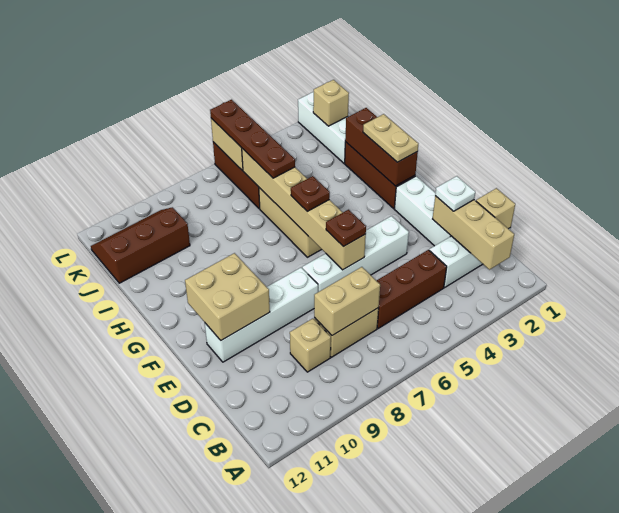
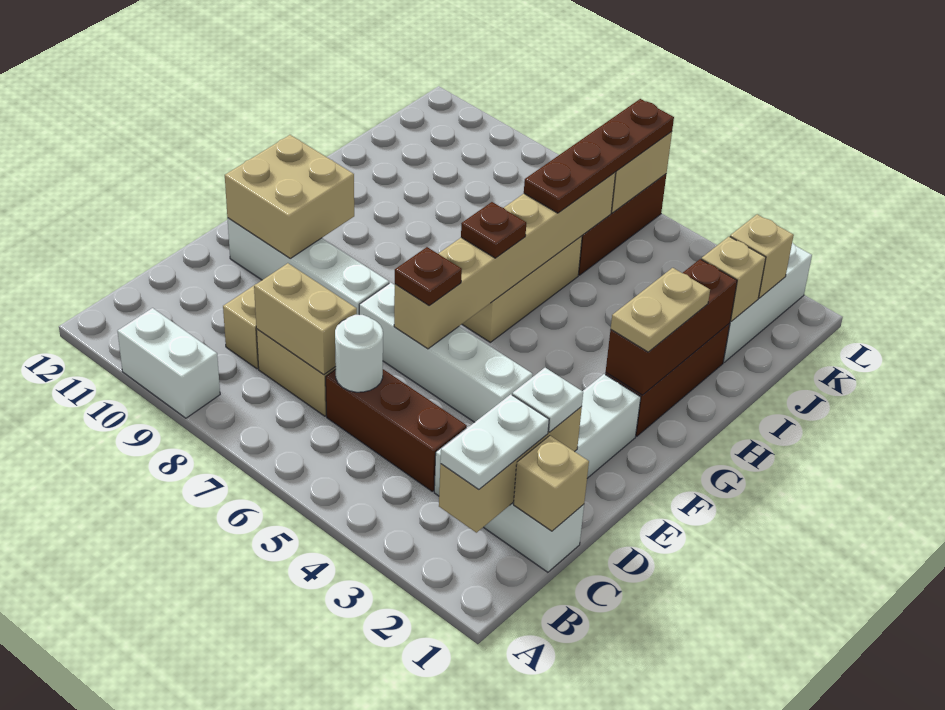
none -> white brick A9:A10 level 1
none -> white plate B2:C2 level 3
none -> white round brick C6 level 2
none -> tan brick J2 level 2
brown slope J10:K12 level 1 top J -> none

